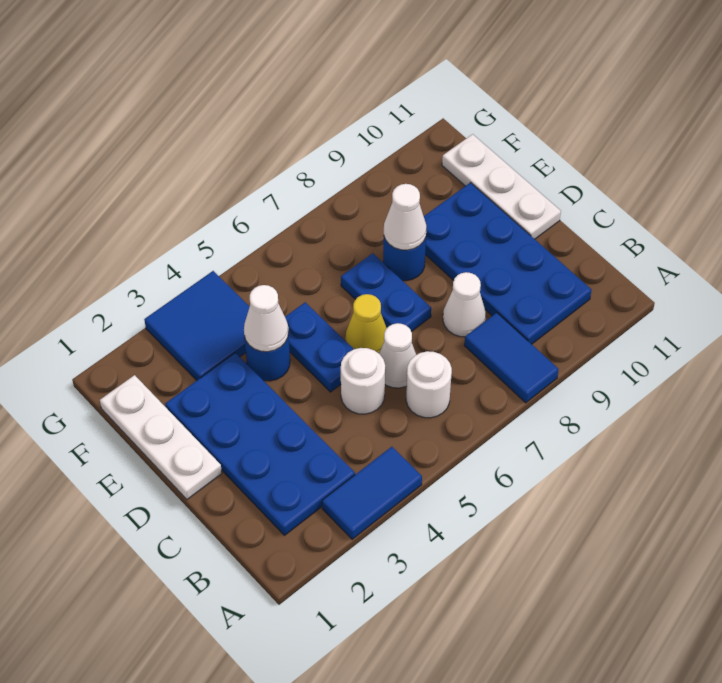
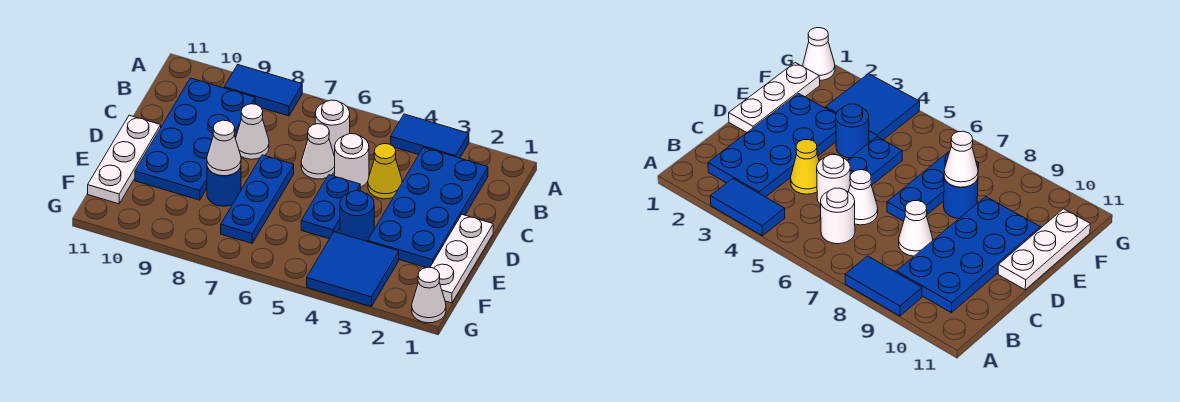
blue tile A8:B8 level 1 -> blue tile A8:A9 level 1
yellow cone D6 level 1 -> yellow cone C4 level 1
blue plate D7:E7 level 1 -> blue plate D7:F7 level 1
white cone E4 level 2 -> white cone G1 level 1

